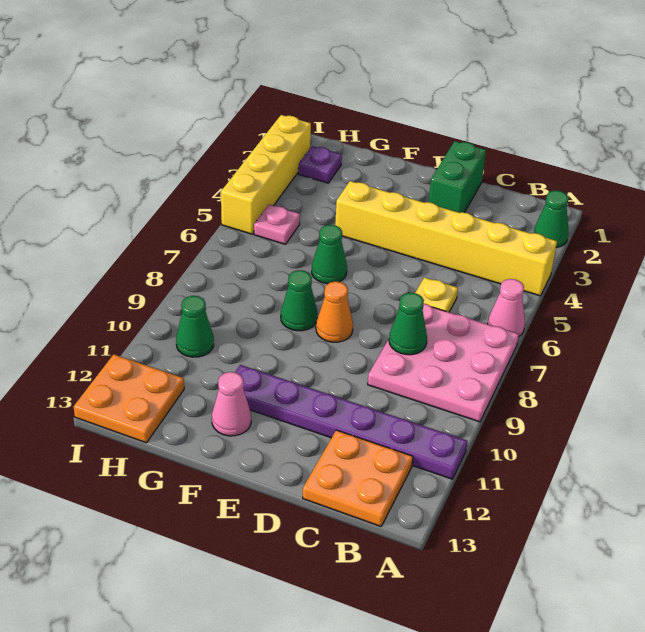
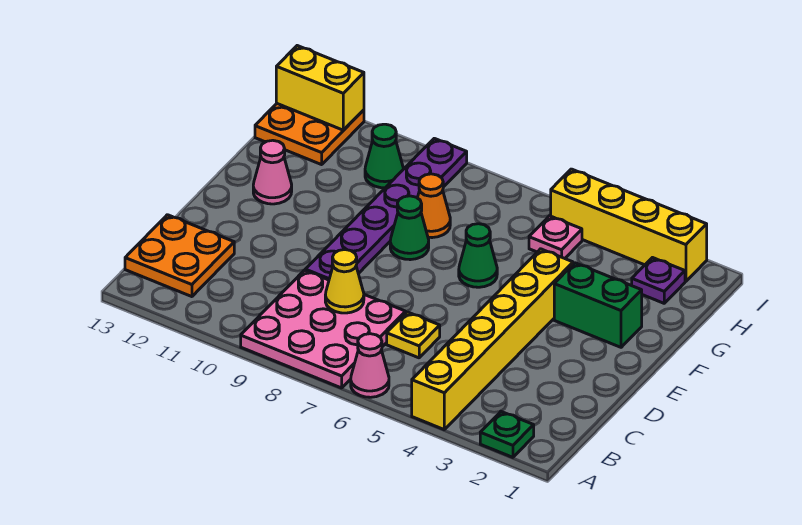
green cone A2 level 1 -> green plate A2 level 1
purple plate A11:F11 level 1 -> purple plate D9:I9 level 1
green cone C8 level 2 -> yellow cone C8 level 2
green brick D1:D2 level 1 -> green brick F2:F3 level 1
orange cone E8 level 1 -> orange cone G8 level 1
none -> yellow brick I12:I13 level 2

